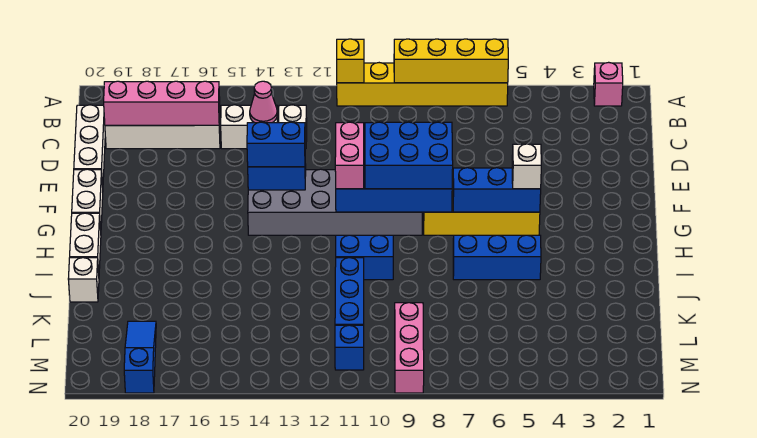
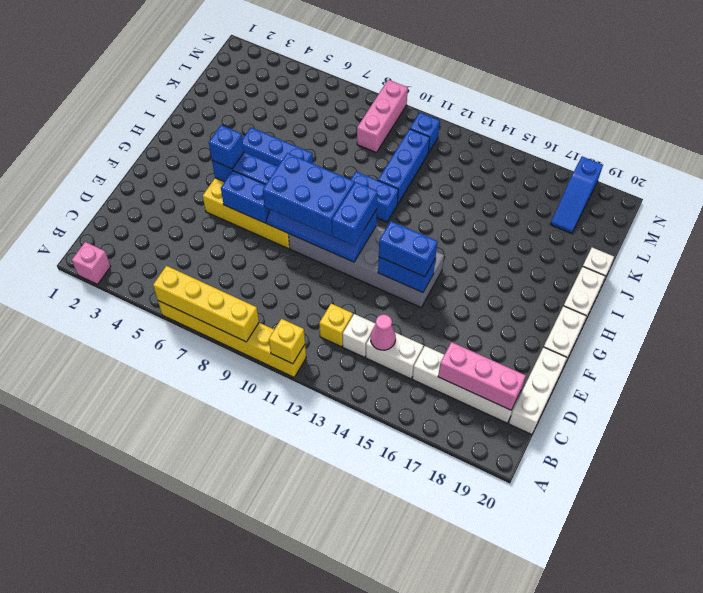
none -> yellow brick C12 level 1
pink brick C16:C19 level 2 -> pink brick C17:C19 level 2
none -> blue brick F6:F7 level 2
pink brick F11:G11 level 3 -> blue brick F11:G11 level 3
white brick G5 level 3 -> blue brick G5 level 3

